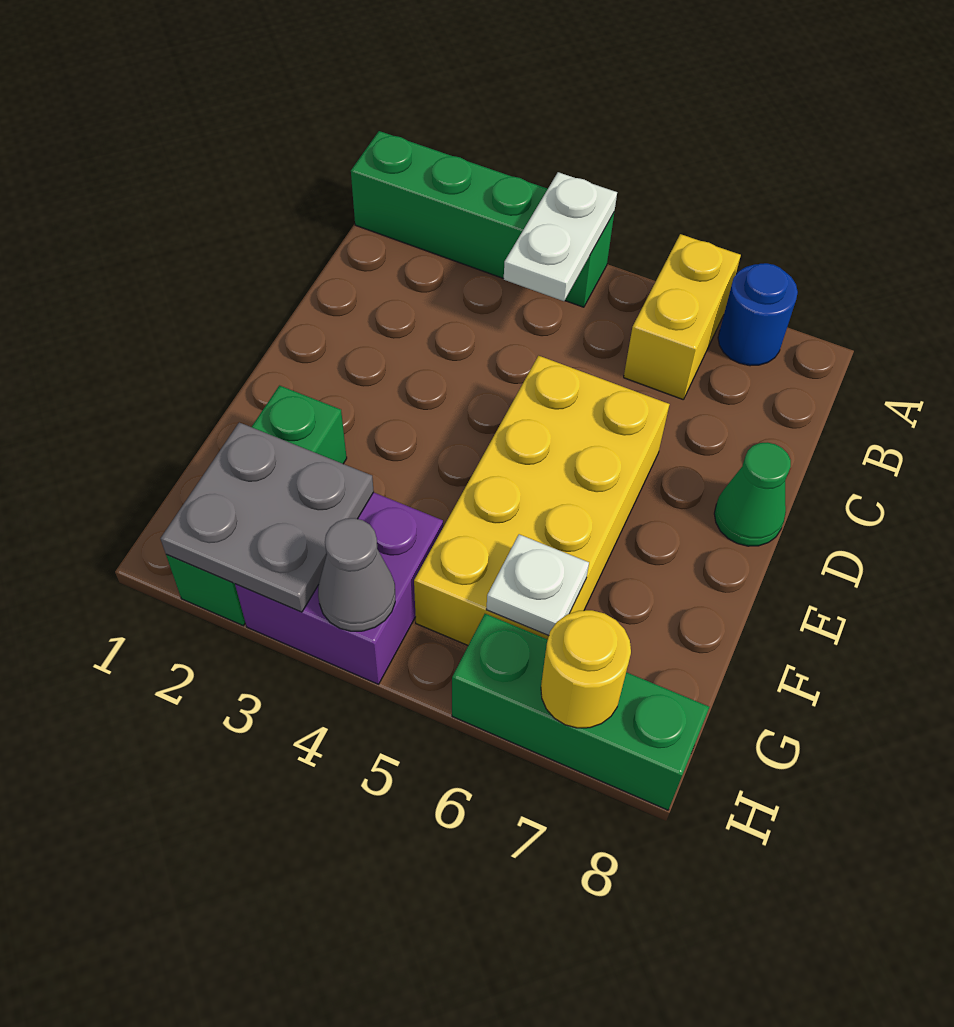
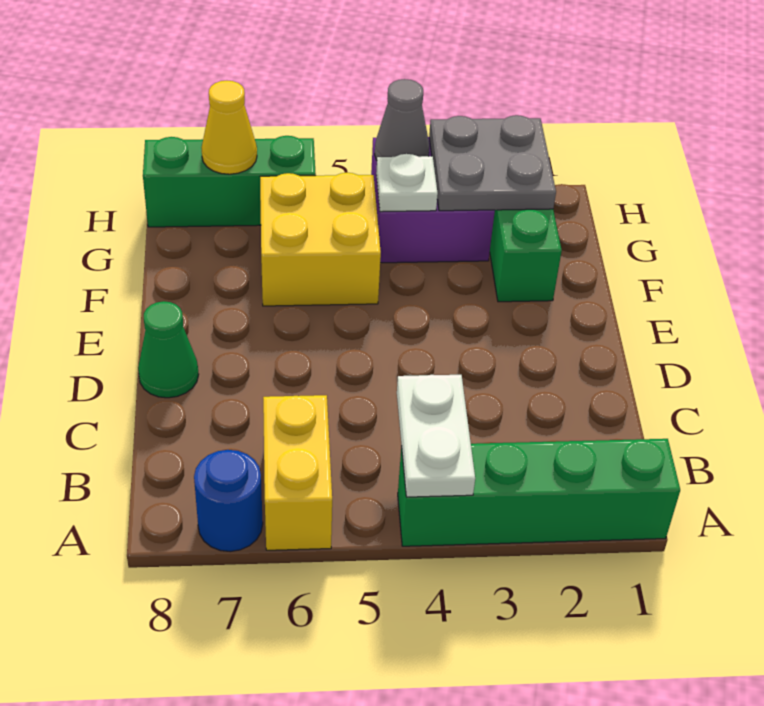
yellow brick D5:G6 level 1 -> yellow brick F5:G6 level 1
white plate G6 level 2 -> white plate G4 level 2
yellow round brick H7 level 2 -> yellow cone H7 level 2

